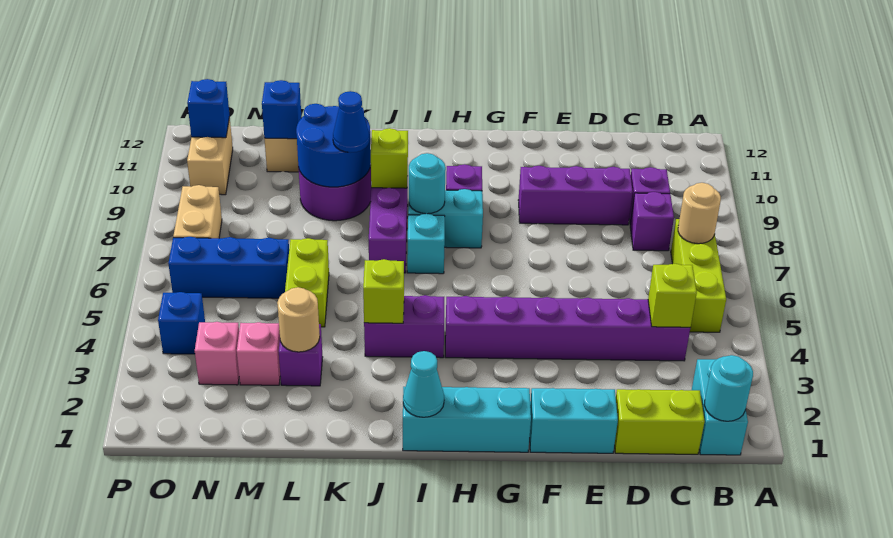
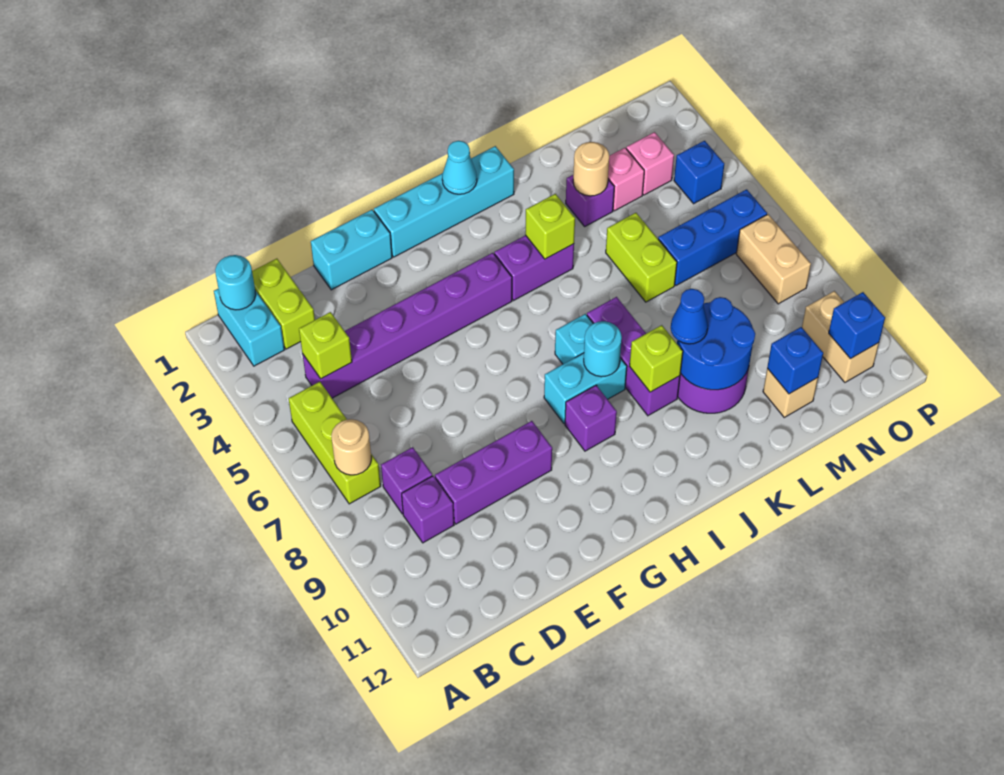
lime brick C1:D1 level 1 -> lime brick C1:C2 level 1
cyan brick G1:I1 level 1 -> cyan brick G1:J1 level 1

